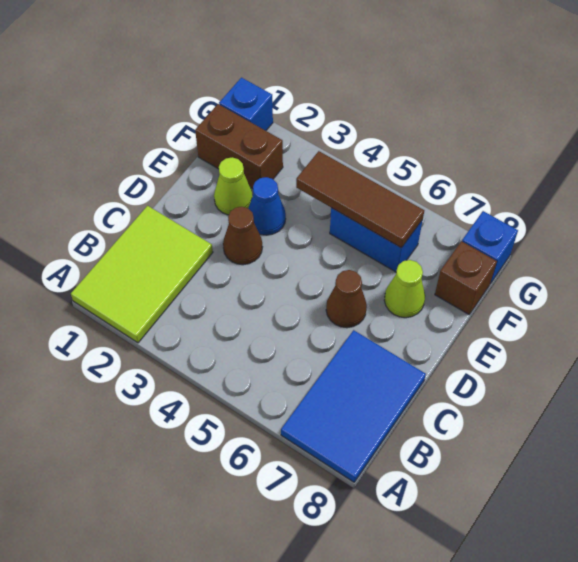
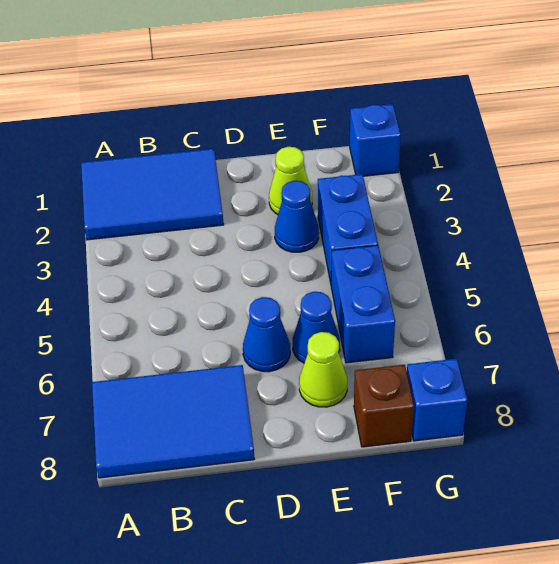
lime tile A1:C2 level 1 -> blue tile A1:C2 level 1
brown cone D3 level 1 -> none
brown cone D6 level 1 -> blue cone D6 level 1
none -> blue cone E6 level 1
brown brick F1:F2 level 1 -> none
none -> blue brick F3:F4 level 1
brown tile F4:F6 level 2 -> none

